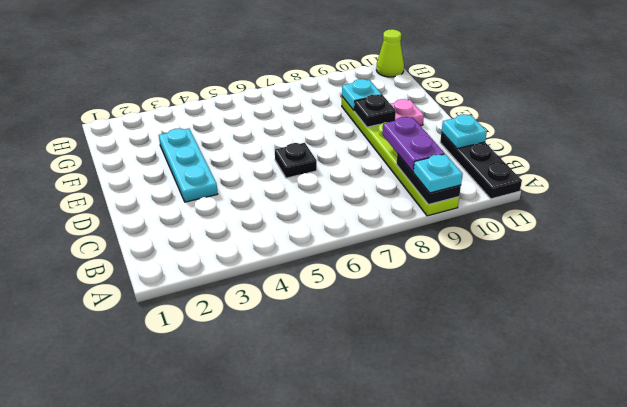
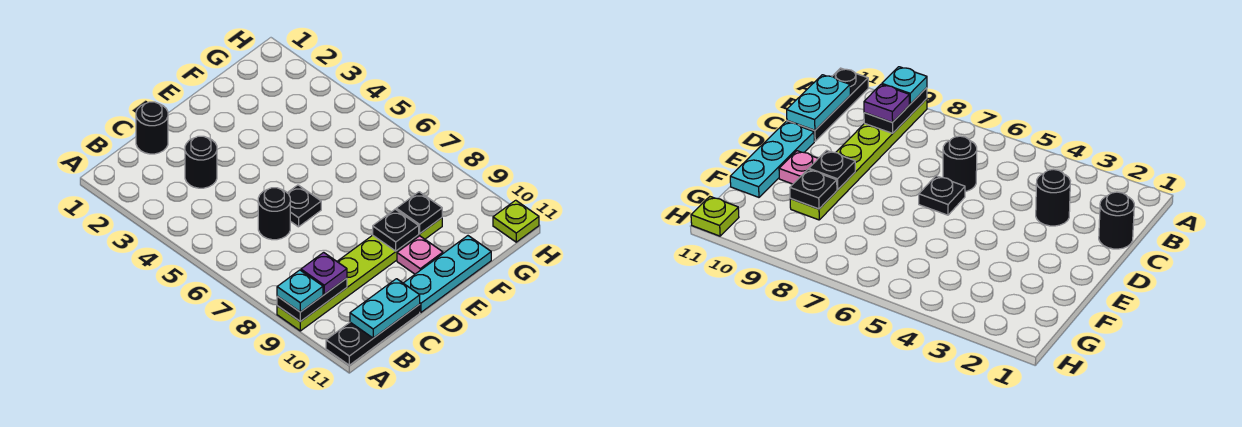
purple plate B9:C9 level 3 -> purple plate B9 level 3
none -> black round brick C1 level 1
none -> black round brick C3 level 1
none -> black round brick C6 level 1
cyan plate C11 level 2 -> cyan plate B11:C11 level 2
cyan plate D3:F3 level 1 -> cyan plate D11:F11 level 1
cyan plate F9 level 2 -> black plate F9 level 2
lime cone H11 level 1 -> lime plate H11 level 1

